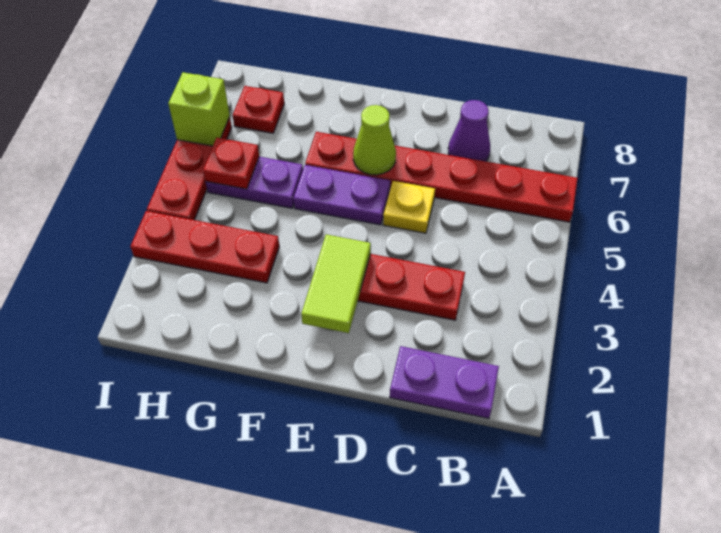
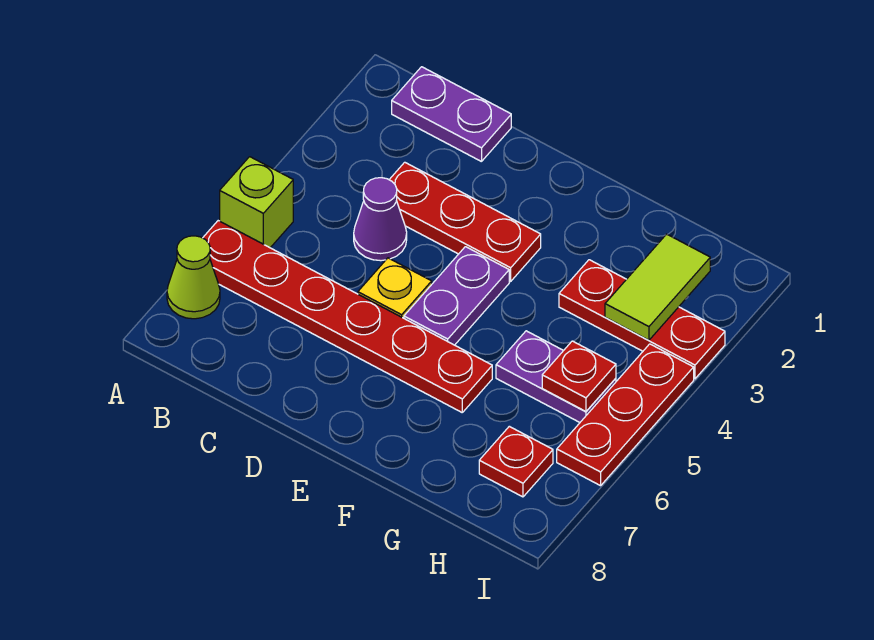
purple cone C7 level 1 -> purple cone C4 level 1
lime tile E2:E3 level 2 -> lime tile H2:H3 level 2
purple plate E5:F5 level 1 -> purple plate E4:E5 level 1
lime cone E6 level 2 -> lime cone A7 level 1
lime brick I6 level 2 -> lime brick A5 level 1

